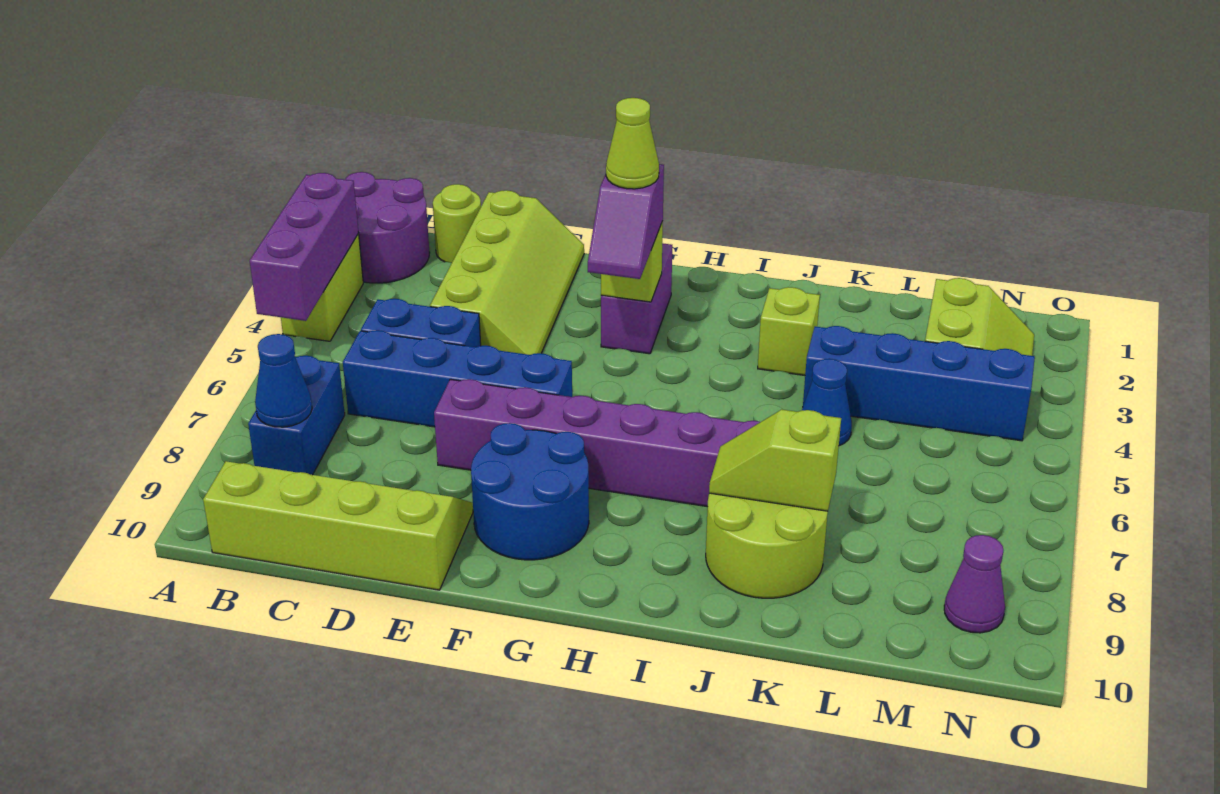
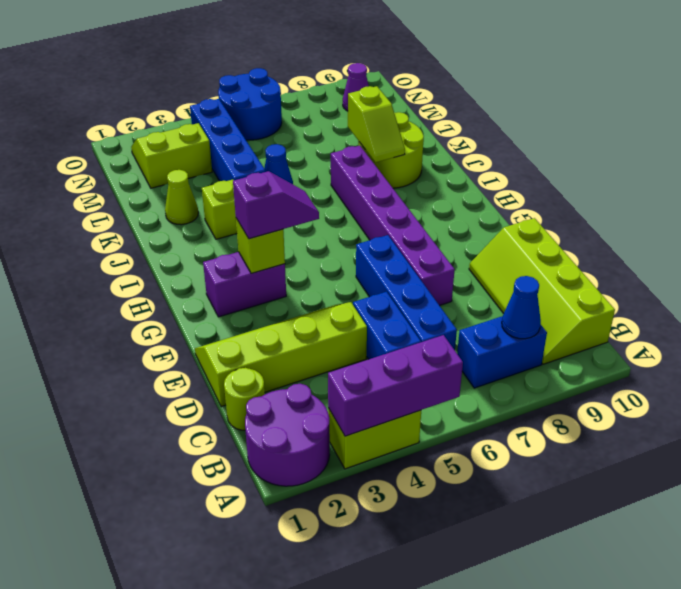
blue round brick F8:G9 level 1 -> blue round brick N5:O6 level 1
lime cone G3 level 4 -> lime cone K2 level 1

